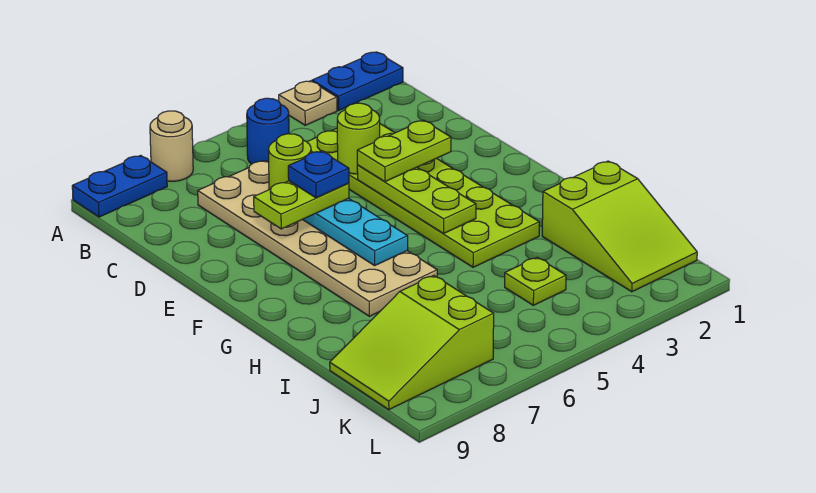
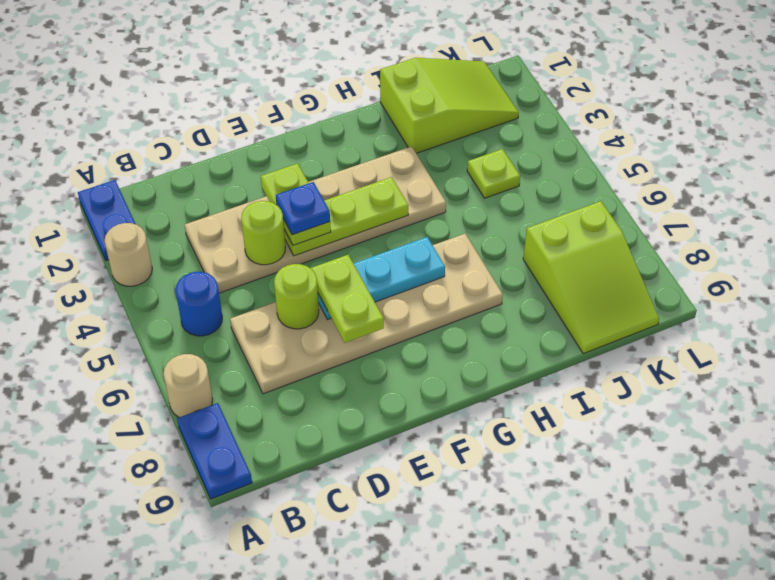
tan plate A3 level 1 -> tan round brick A3 level 1
lime plate C3:H4 level 1 -> tan plate C3:H4 level 1
blue plate E6 level 4 -> blue plate E4 level 4

